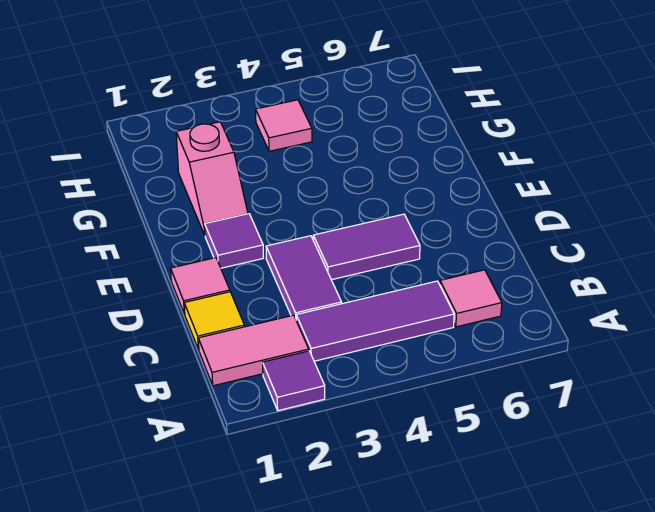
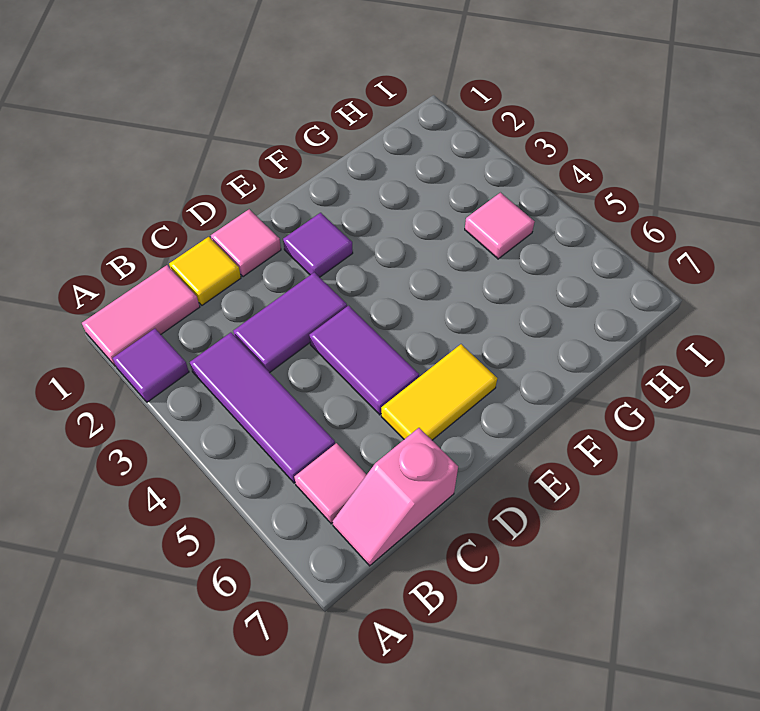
pink tile B1:B2 level 1 -> pink tile A1:B1 level 1
none -> yellow tile D6:E6 level 1
pink slope F2:G2 level 1 top G -> pink slope B7:C7 level 1 top C

